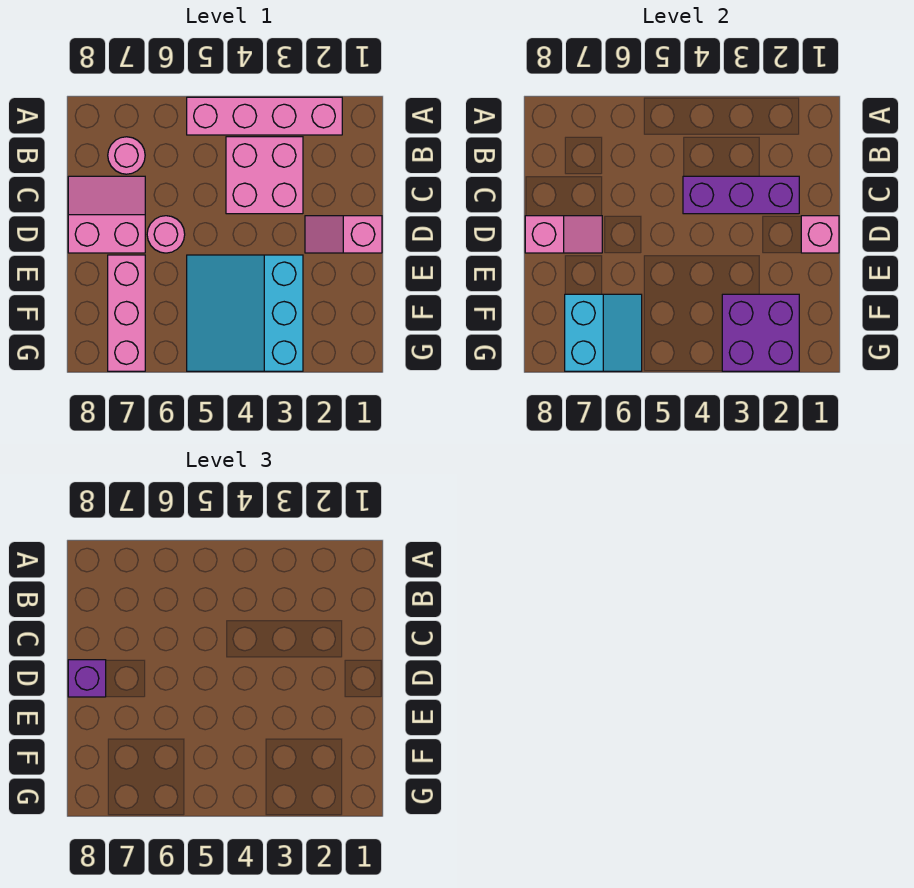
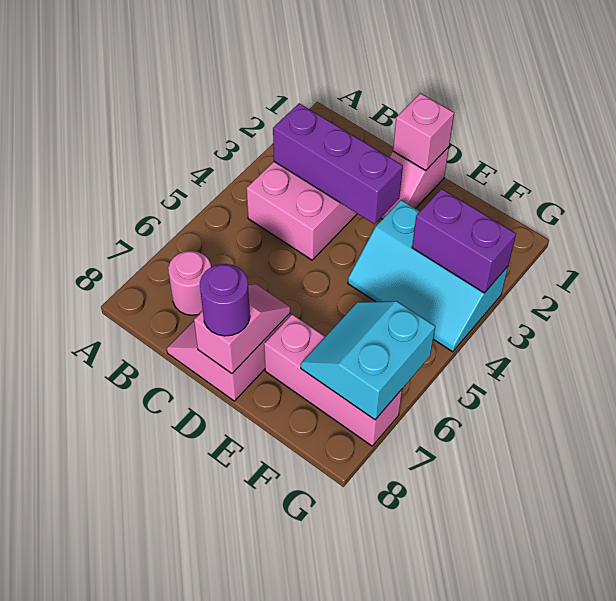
pink brick A2:A5 level 1 -> none
purple brick C2:C4 level 2 -> purple brick B3:D3 level 2
pink round brick D6 level 1 -> none
purple brick D8 level 3 -> purple round brick D8 level 3
cyan slope E3:G5 level 1 top 3 -> cyan slope E3:G4 level 1 top 3
purple brick F2:G3 level 2 -> purple brick F3:G3 level 2
cyan slope F6:G7 level 2 top 7 -> cyan slope F6:G7 level 2 top G

